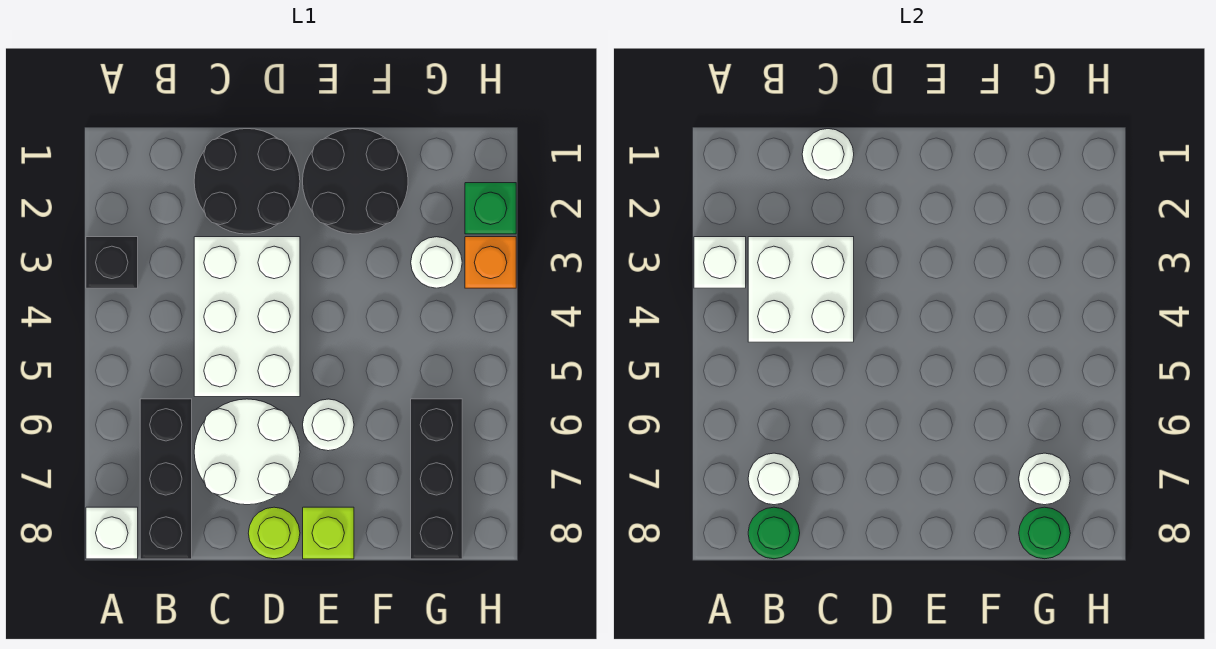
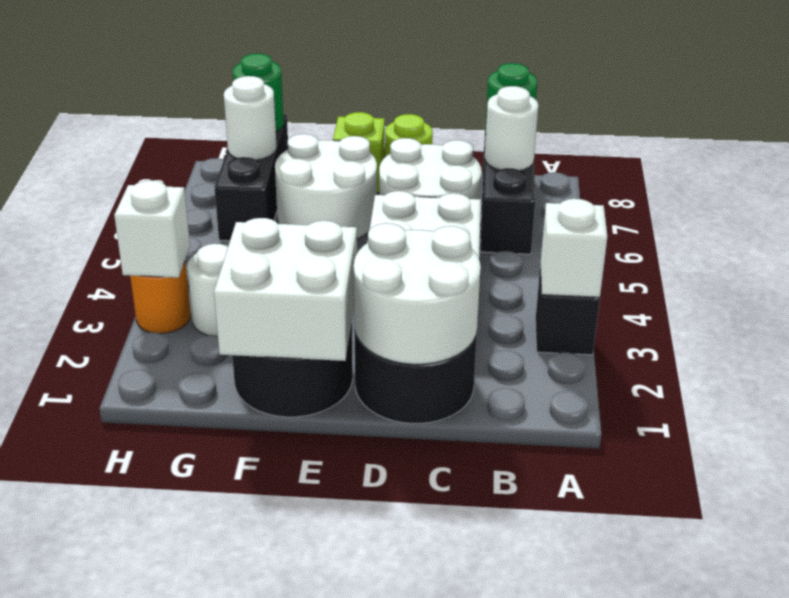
white brick A8 level 1 -> white brick H3 level 2
white brick B3:C4 level 2 -> white brick E1:F2 level 2
white round brick C1 level 2 -> white round brick C1:D2 level 2
white round brick E6 level 1 -> white round brick E6:F7 level 1
green brick H2 level 1 -> none
orange brick H3 level 1 -> orange round brick H3 level 1

